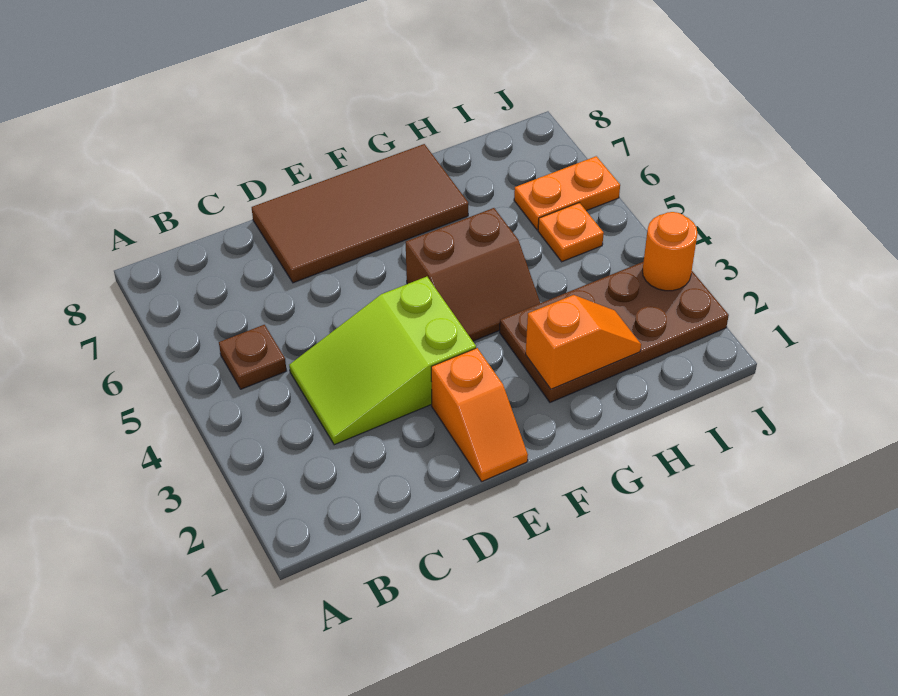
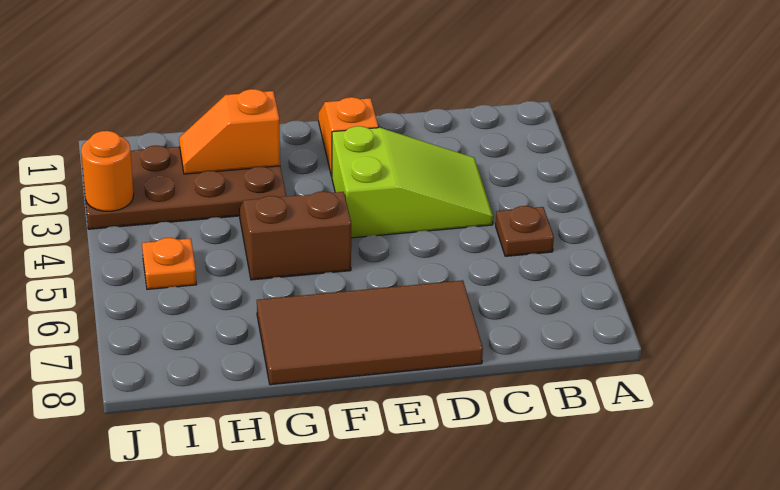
orange plate I6:J6 level 1 -> none

